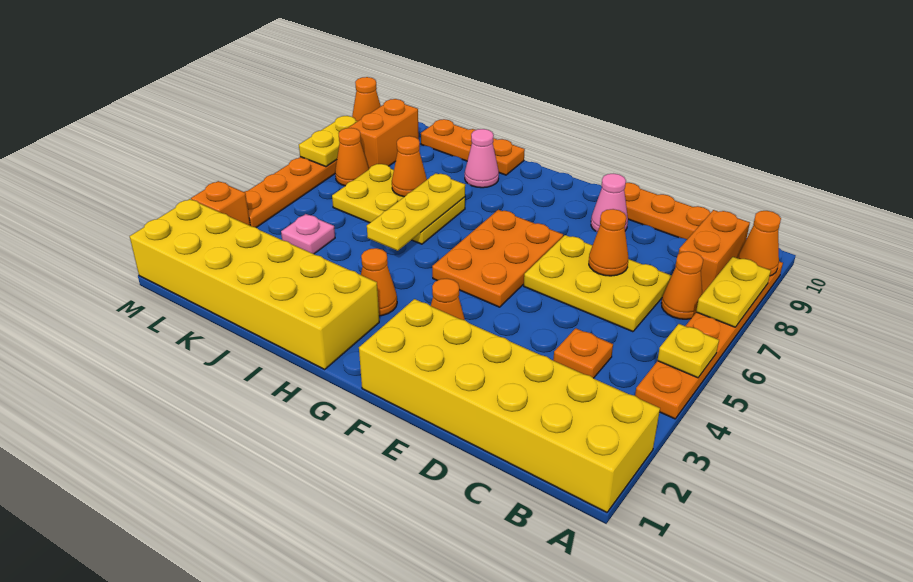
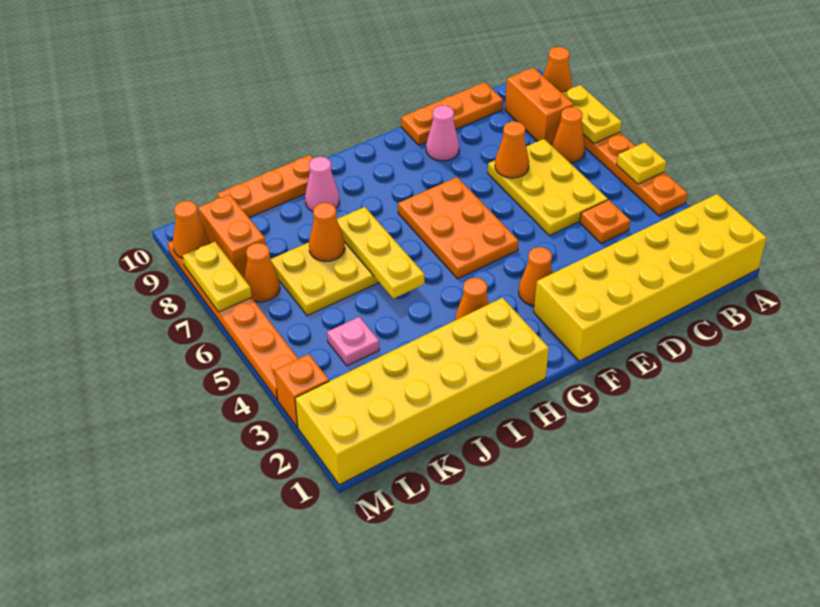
yellow plate C6:E7 level 1 -> yellow plate C5:D7 level 1

